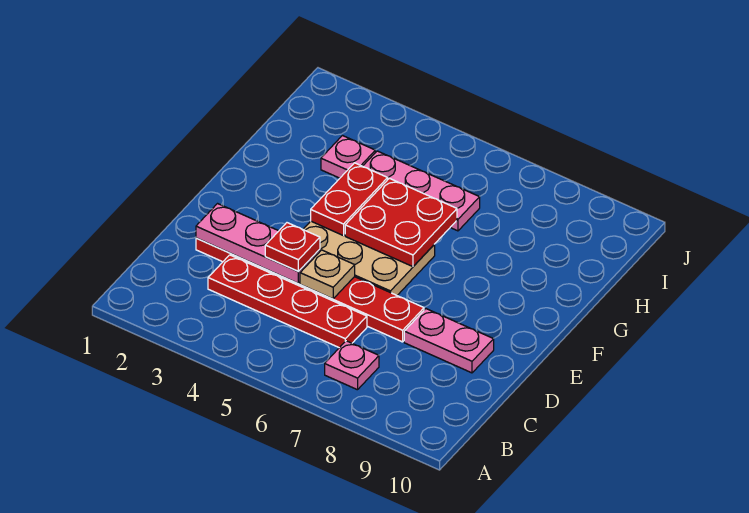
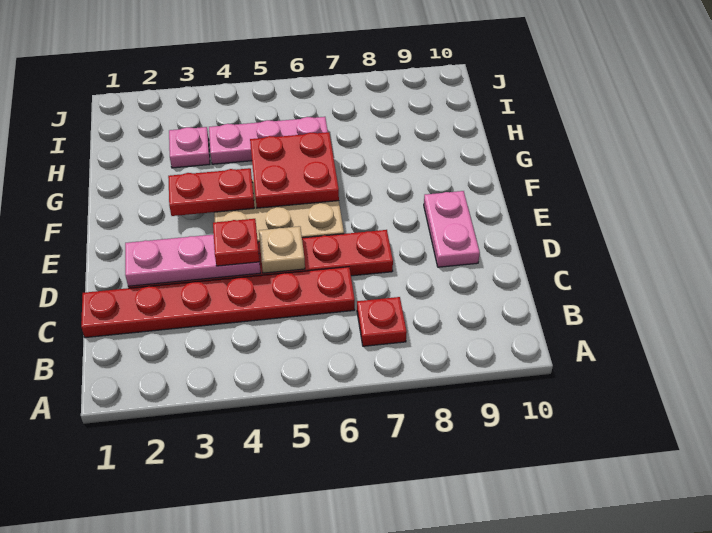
pink plate B7 level 1 -> red plate B7 level 1
red plate C3:C6 level 1 -> red plate C1:C6 level 1
pink plate D8:D9 level 1 -> pink plate D9:E9 level 1
red plate F4:G4 level 2 -> red plate F3:F4 level 2

